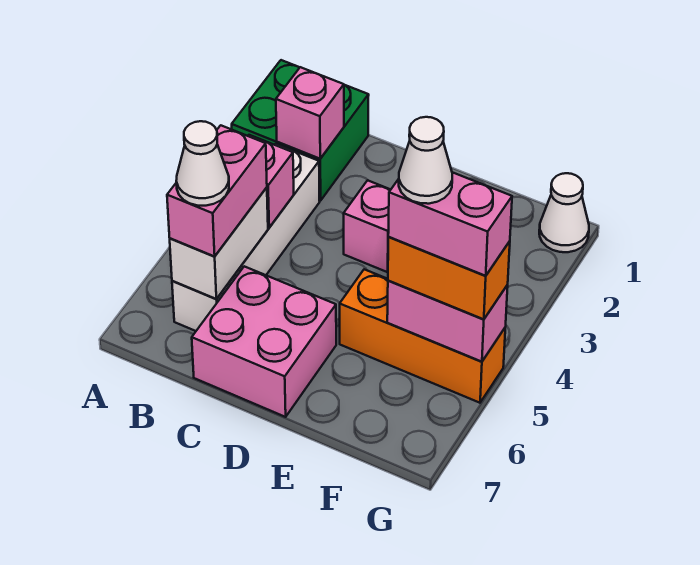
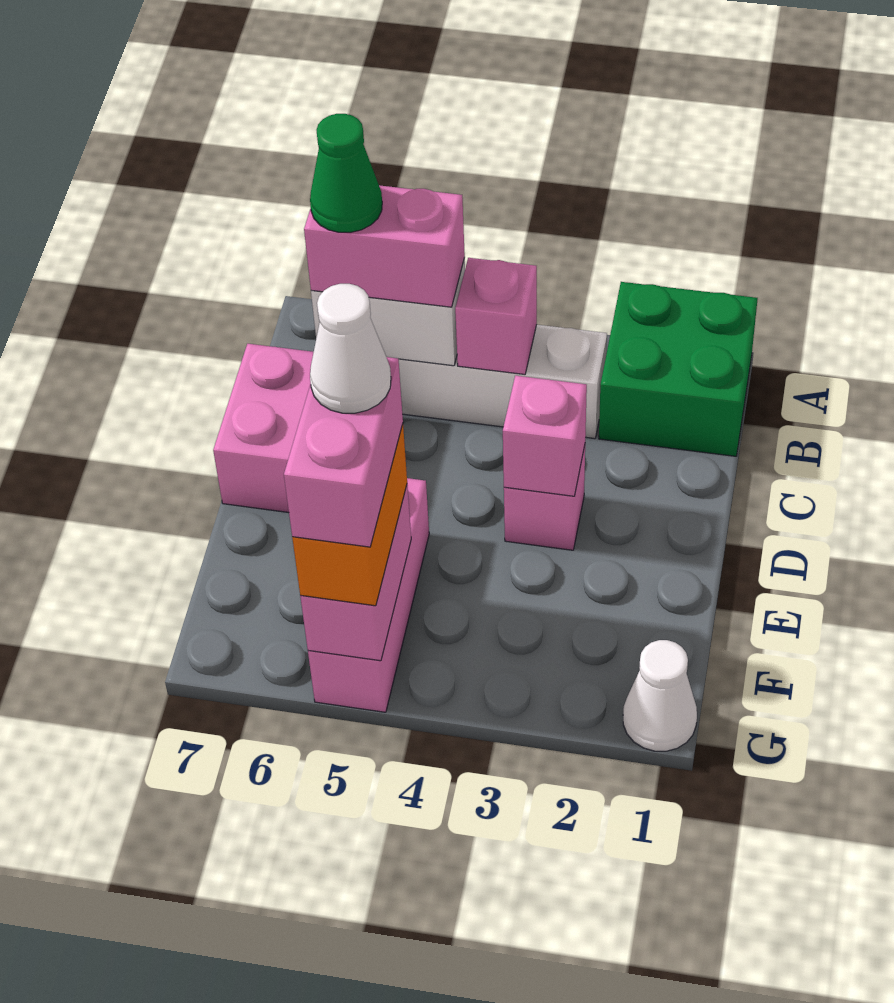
pink brick B2 level 2 -> pink brick D3 level 2
white cone B6 level 4 -> green cone B6 level 4
orange brick E5:G5 level 1 -> pink brick E5:G5 level 1

